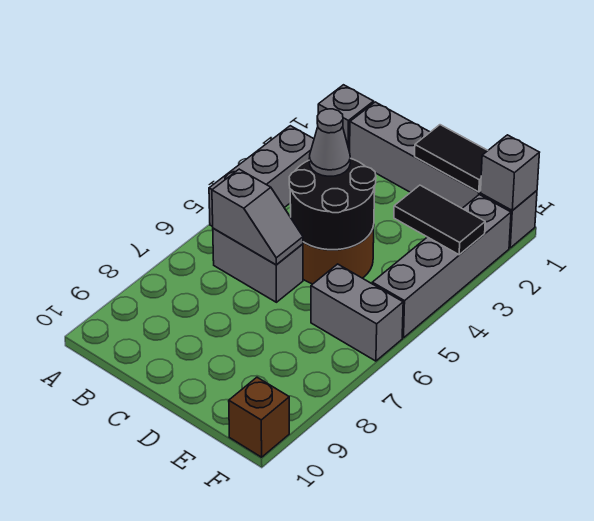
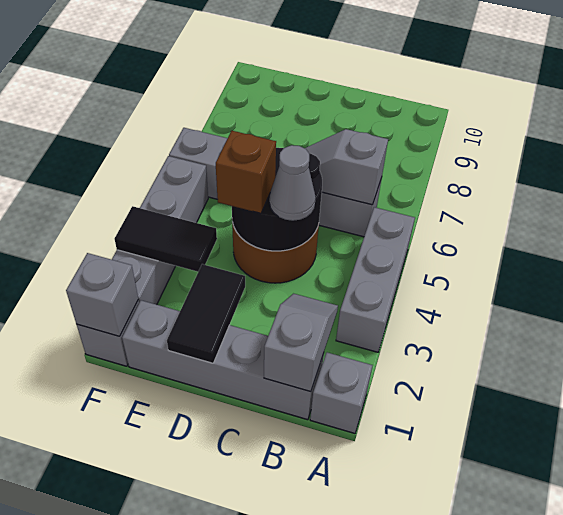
none -> grey slope B1:B2 level 2 top 1
black tile D1:E1 level 2 -> black tile D1:D2 level 2
brown brick F10 level 1 -> brown brick D4 level 3

